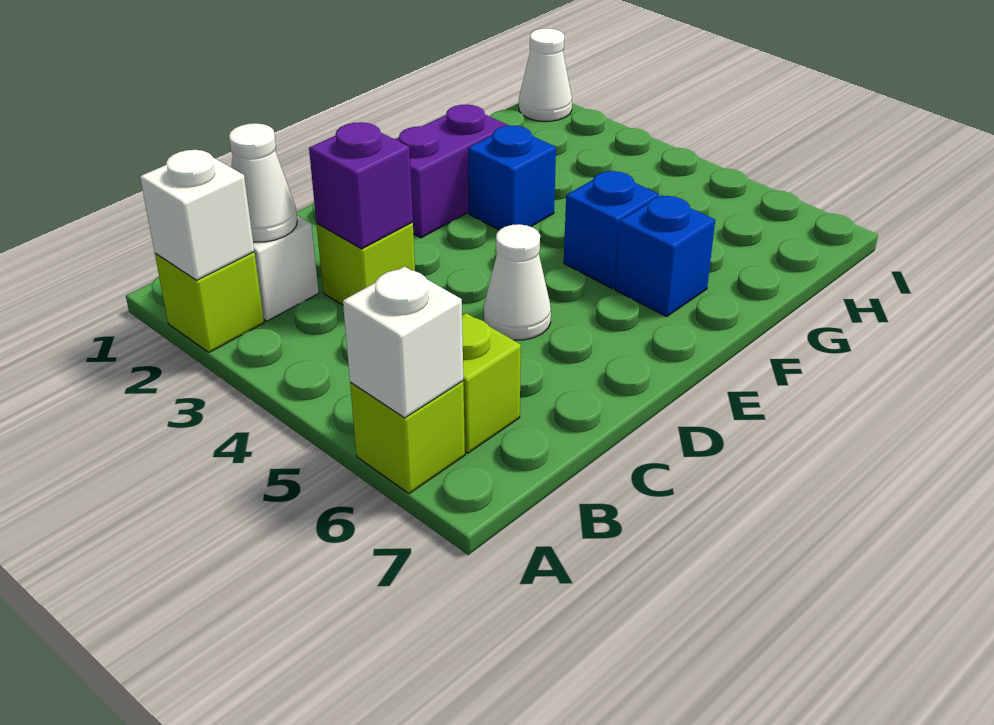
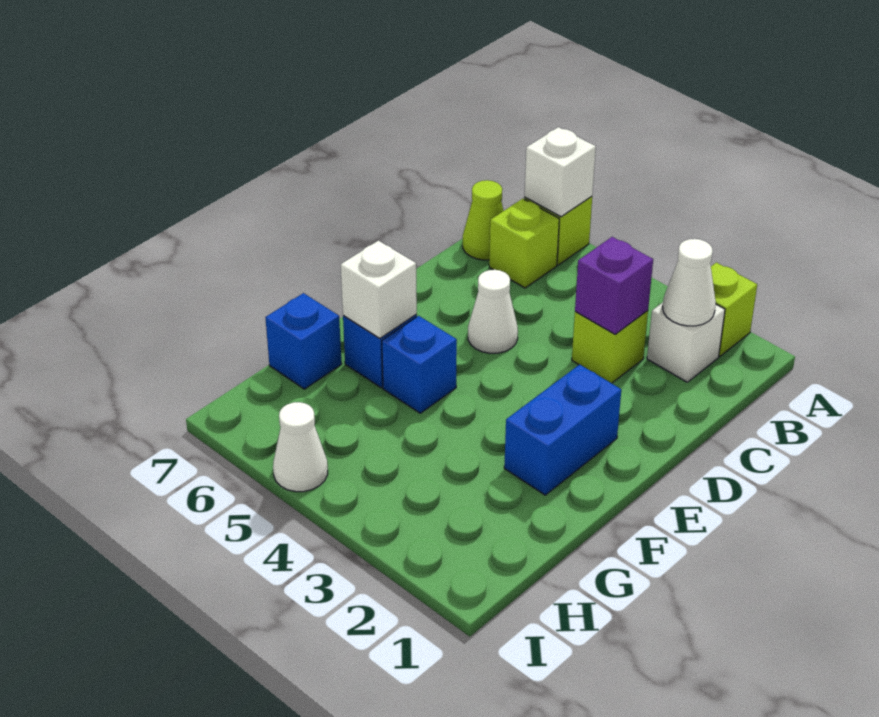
white brick A2 level 2 -> white brick F6 level 2
none -> lime cone B7 level 1
purple brick E2:F2 level 1 -> blue brick E2:F2 level 1
blue brick F3 level 1 -> blue brick G7 level 1
white cone I1 level 1 -> white cone I5 level 1

